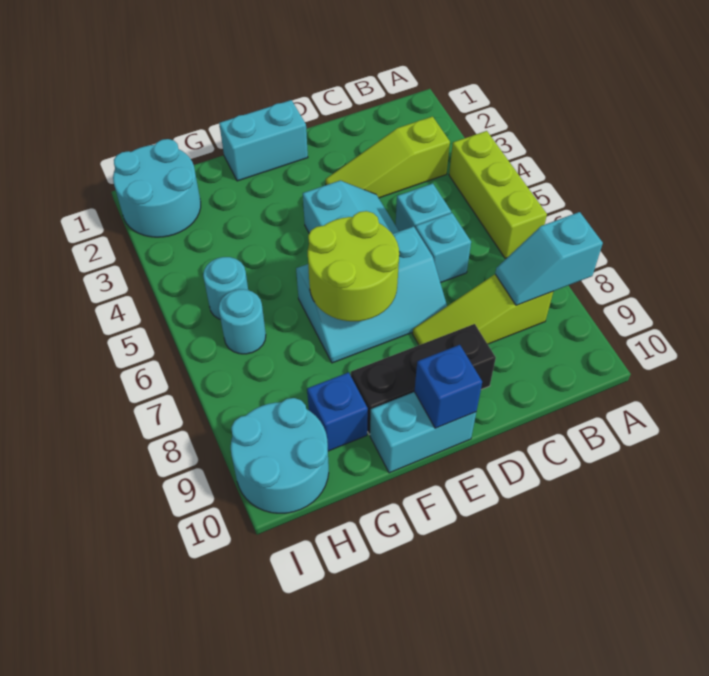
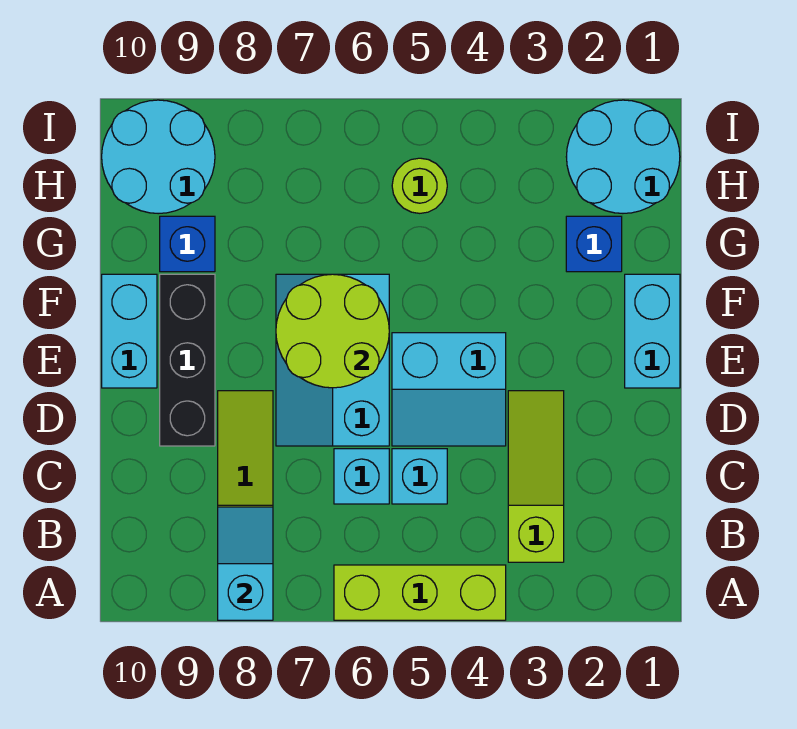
blue brick E10 level 2 -> blue brick G2 level 1
cyan round brick H5 level 1 -> lime round brick H5 level 1
cyan round brick H6 level 1 -> none

